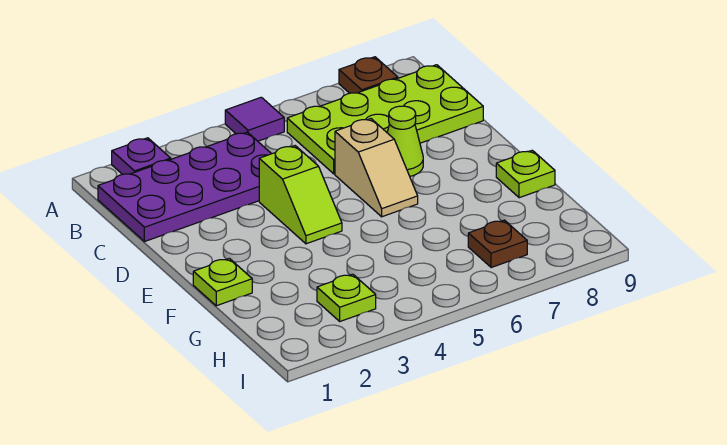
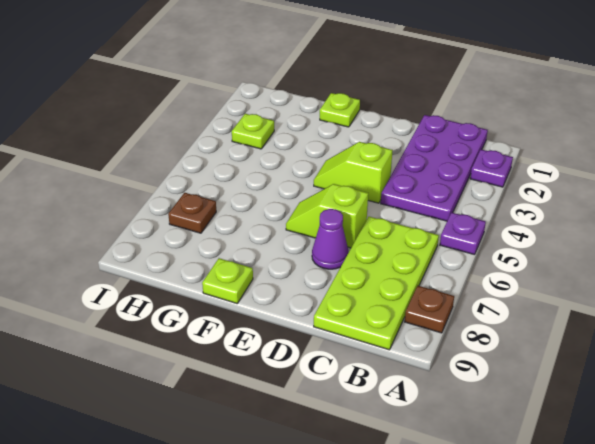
purple tile A5 level 1 -> purple plate A5 level 1
tan slope D6:E6 level 1 top D -> lime slope D6:E6 level 1 top D
lime cone D7 level 1 -> purple cone D7 level 1

